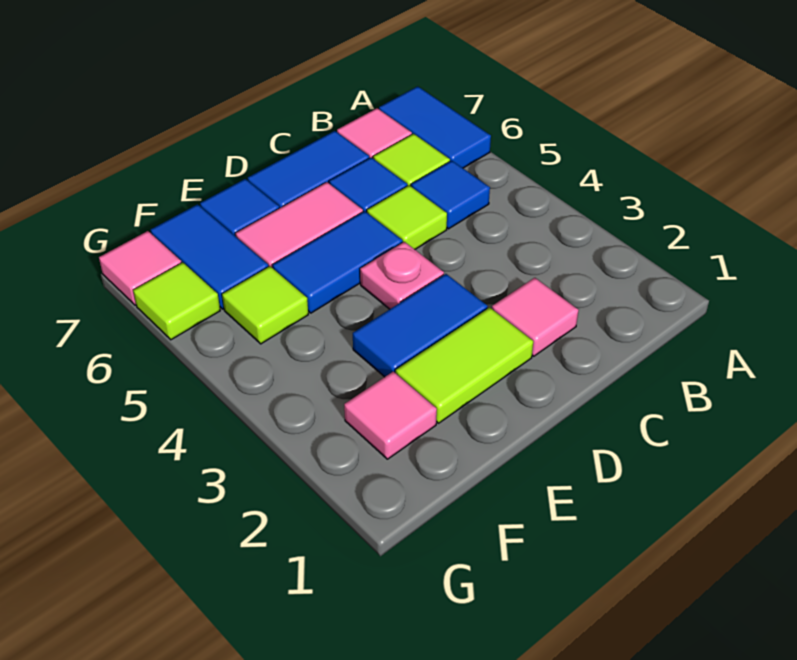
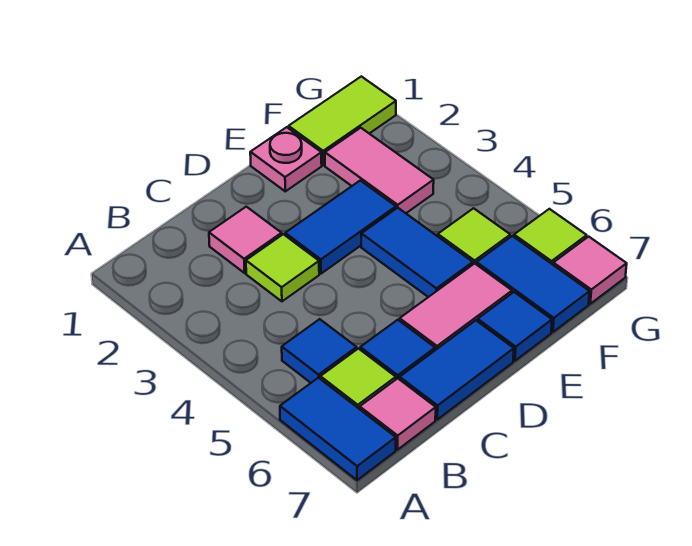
lime tile C5 level 1 -> lime tile C3 level 1
lime tile D2:E2 level 1 -> lime tile F1:G1 level 1
pink plate D4 level 1 -> pink plate E1 level 1
blue tile D5:E5 level 1 -> blue tile E4:E5 level 1
pink tile F2 level 1 -> pink tile F2:F3 level 1

